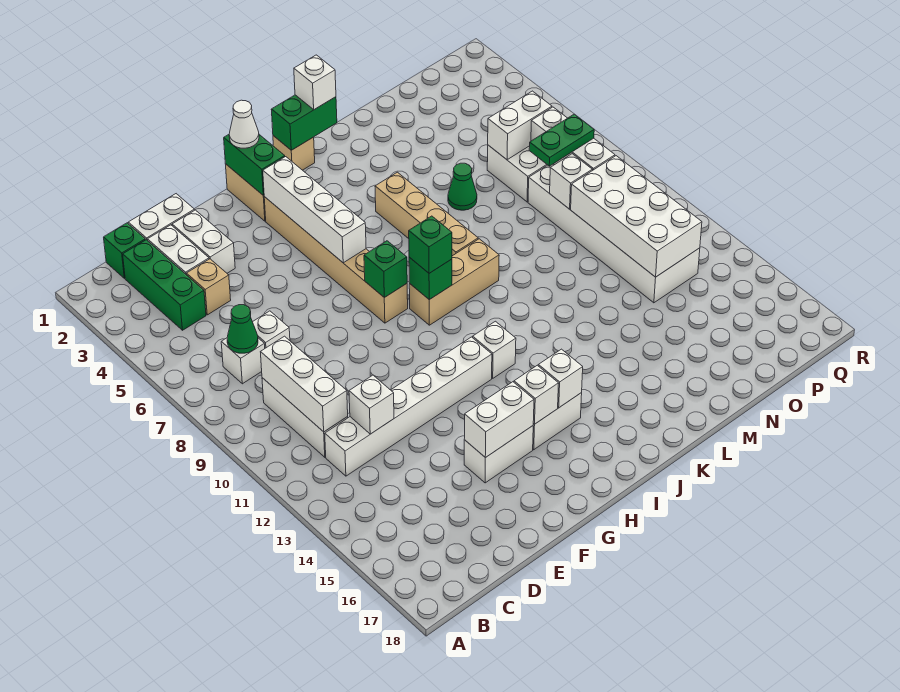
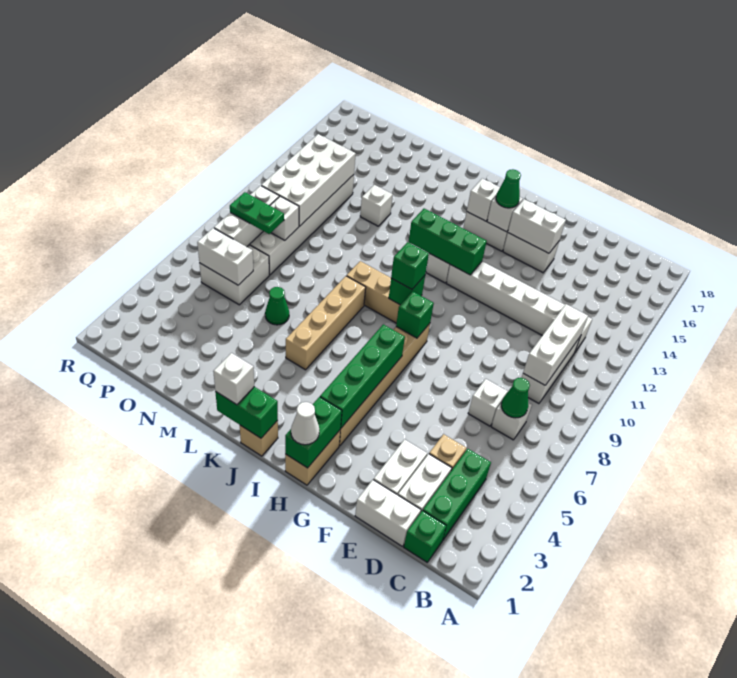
white brick D12 level 2 -> white brick M13 level 1
white brick H3:H6 level 2 -> green brick H3:H6 level 2
none -> green brick H12:J12 level 2
none -> green cone H15 level 3

